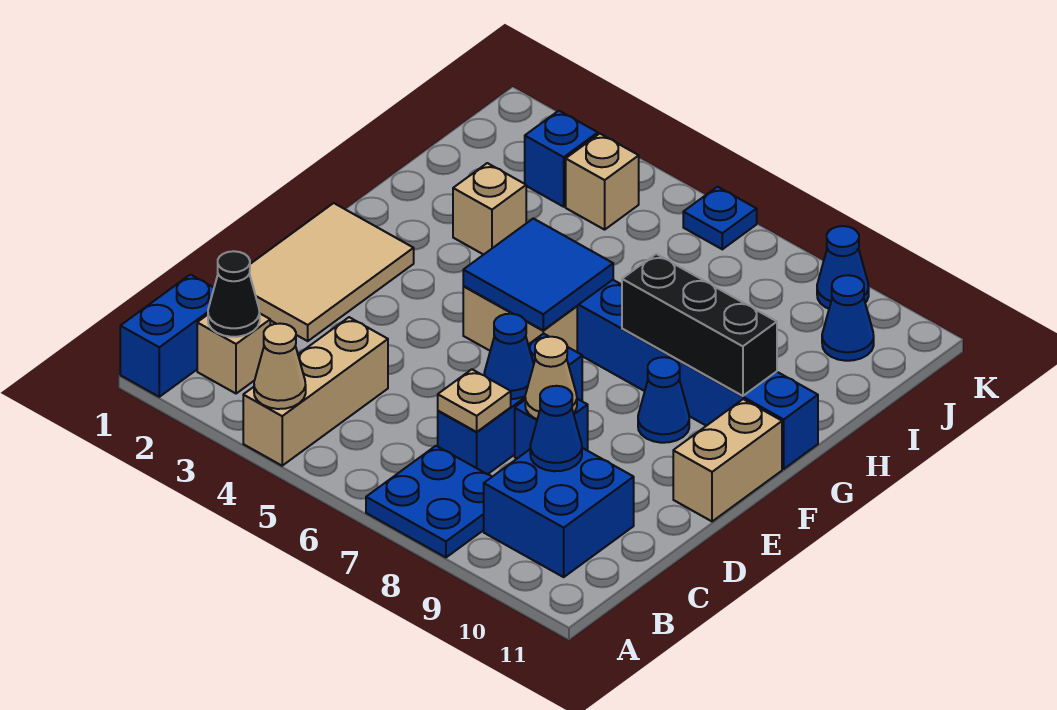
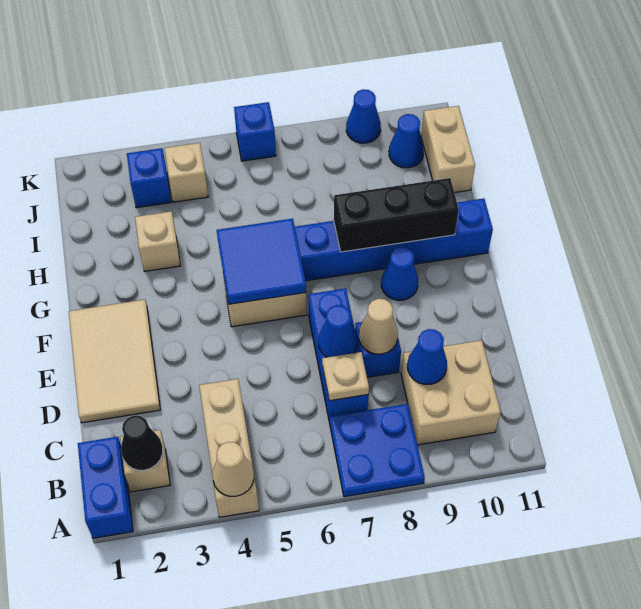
blue brick B9:C10 level 1 -> tan brick B9:C10 level 1
tan brick E11:F11 level 1 -> tan brick I11:J11 level 1
blue plate K6 level 1 -> blue brick K6 level 1

